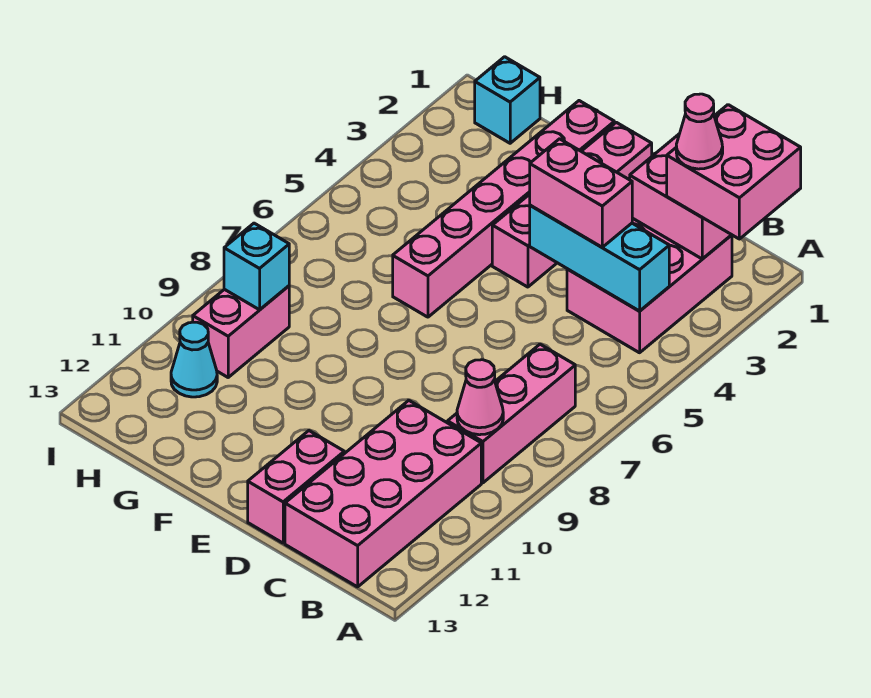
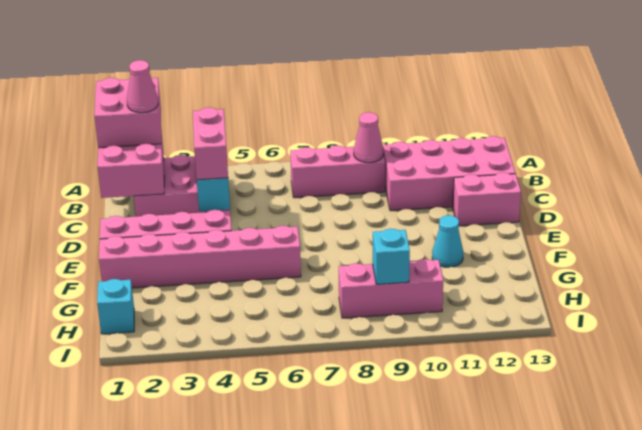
pink brick H9:H10 level 1 -> pink brick H8:H10 level 1
cyan cone H11 level 1 -> cyan cone F11 level 1

